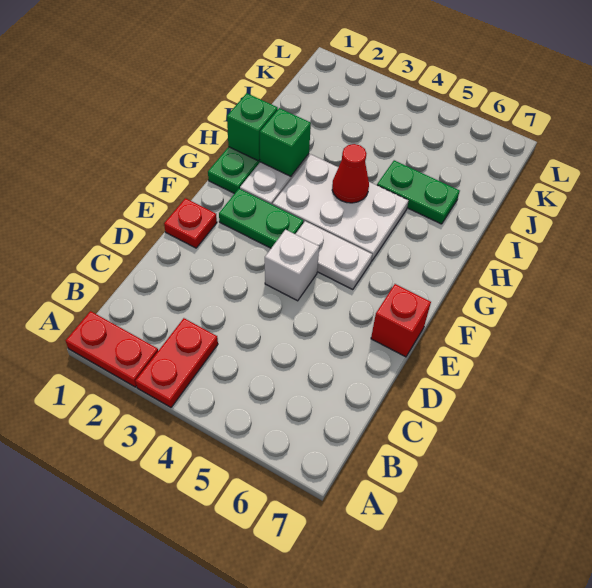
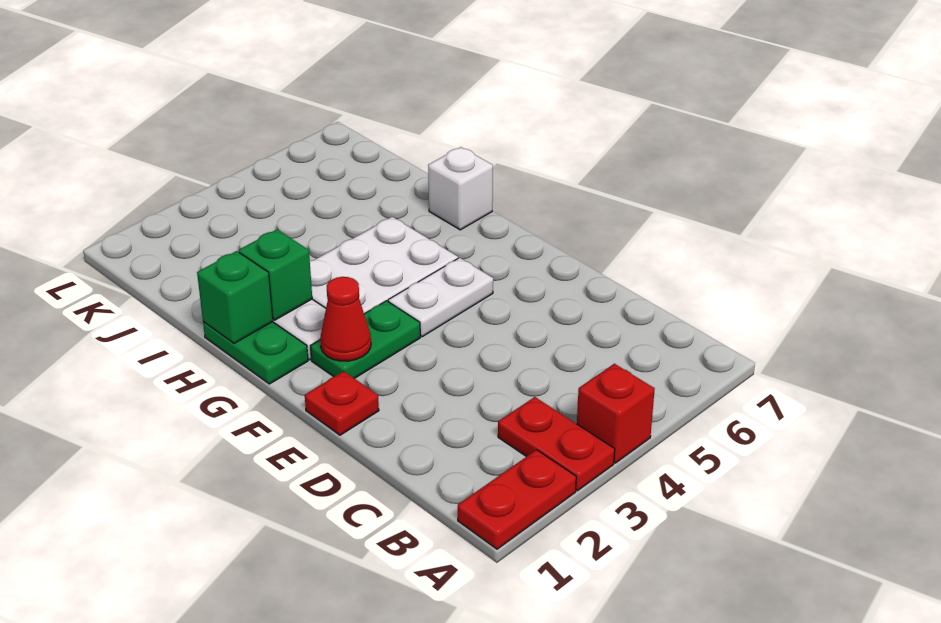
white brick E4 level 1 -> white brick H7 level 1
red brick E7 level 1 -> red brick A4 level 1
red cone H4 level 2 -> red cone F2 level 2
green plate I5:I6 level 1 -> none

